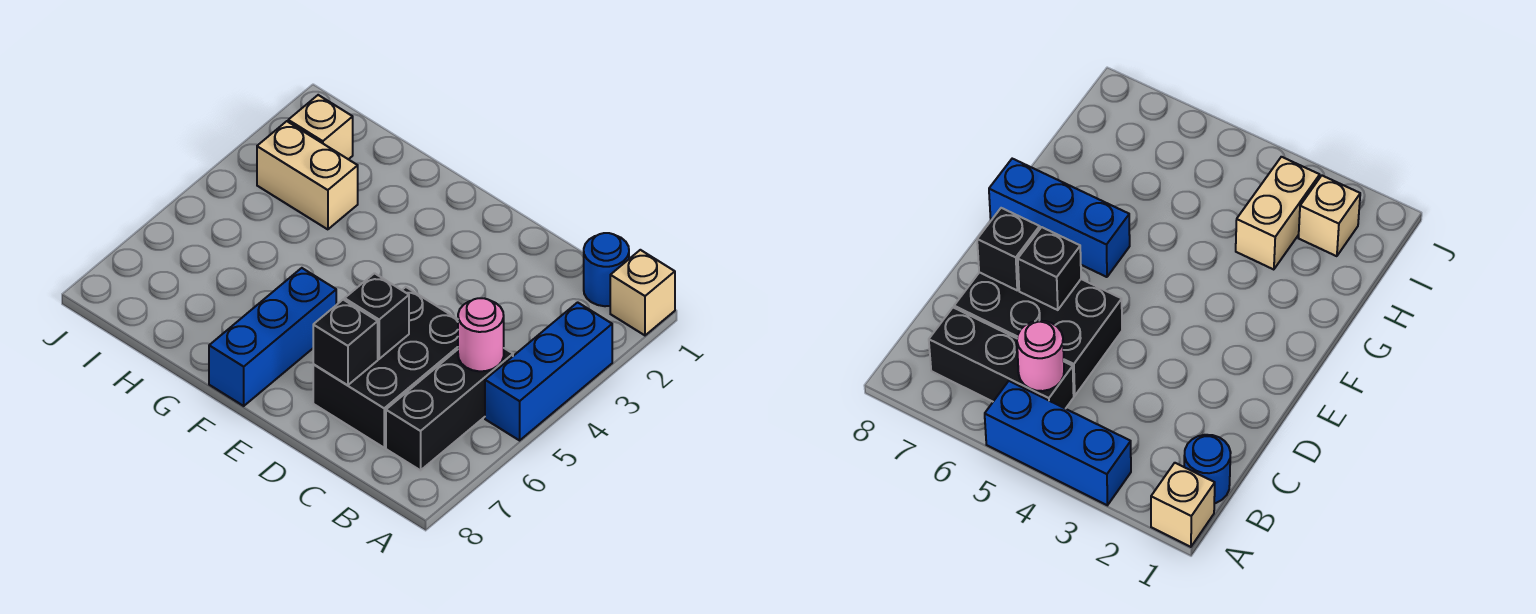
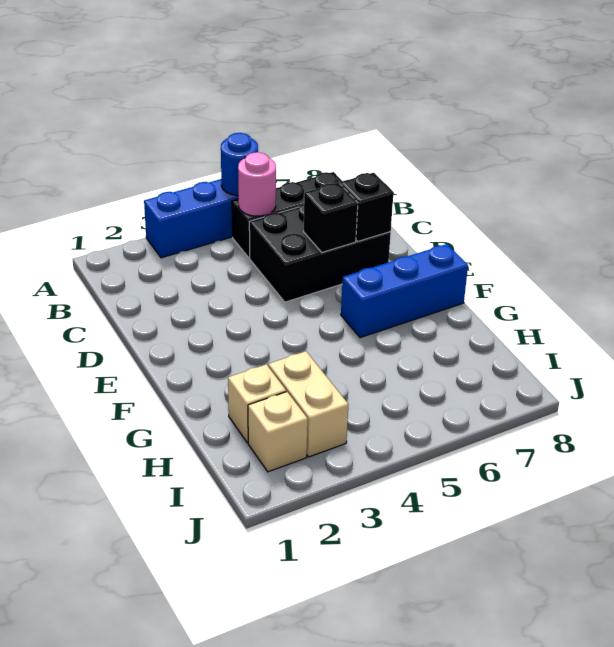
tan brick A1 level 1 -> tan brick H2 level 1
blue round brick B1 level 1 -> blue round brick A5 level 2

